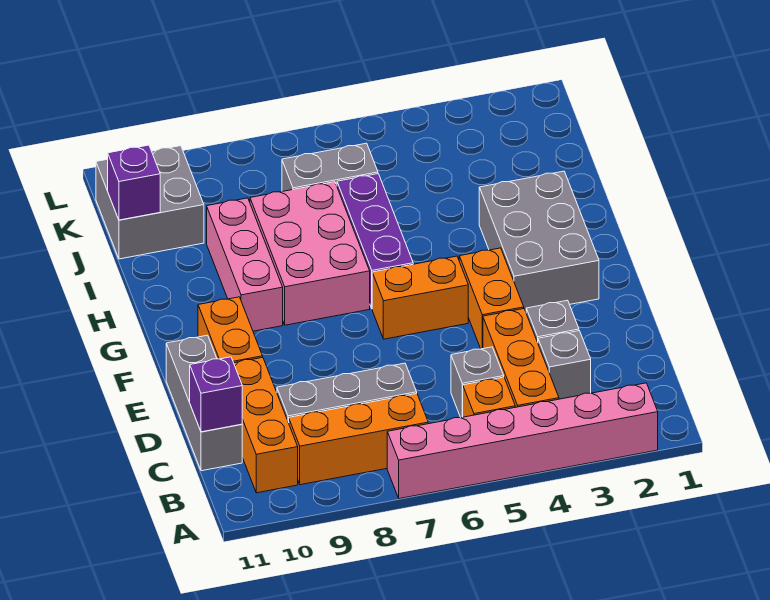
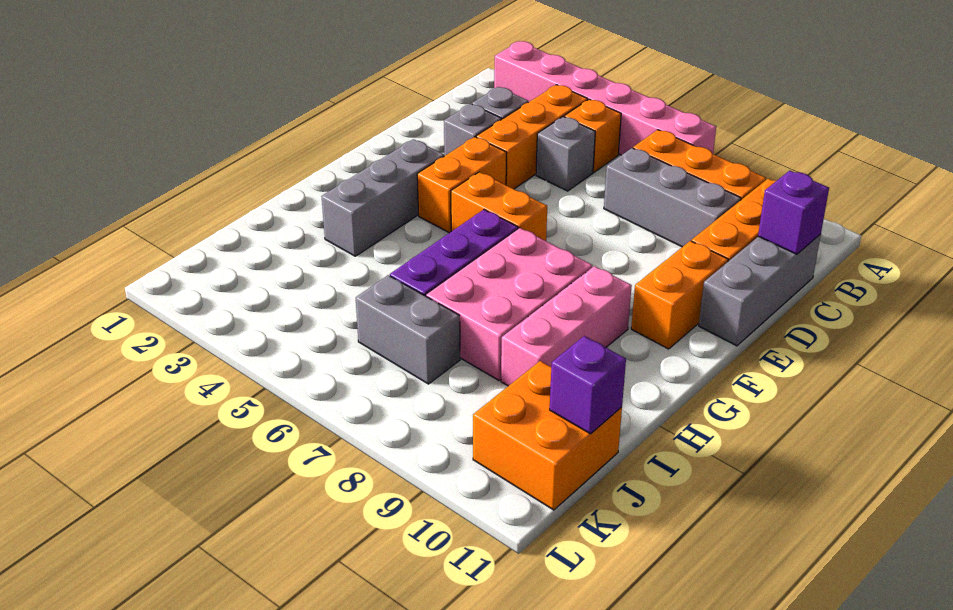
grey brick F2:H3 level 1 -> grey brick F3:H3 level 1
grey brick J10:K11 level 1 -> orange brick J10:K11 level 1

